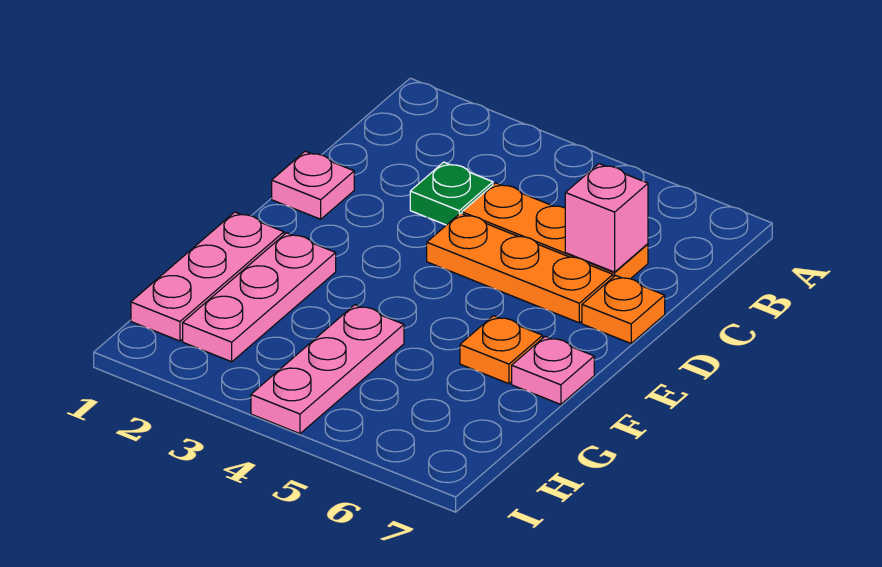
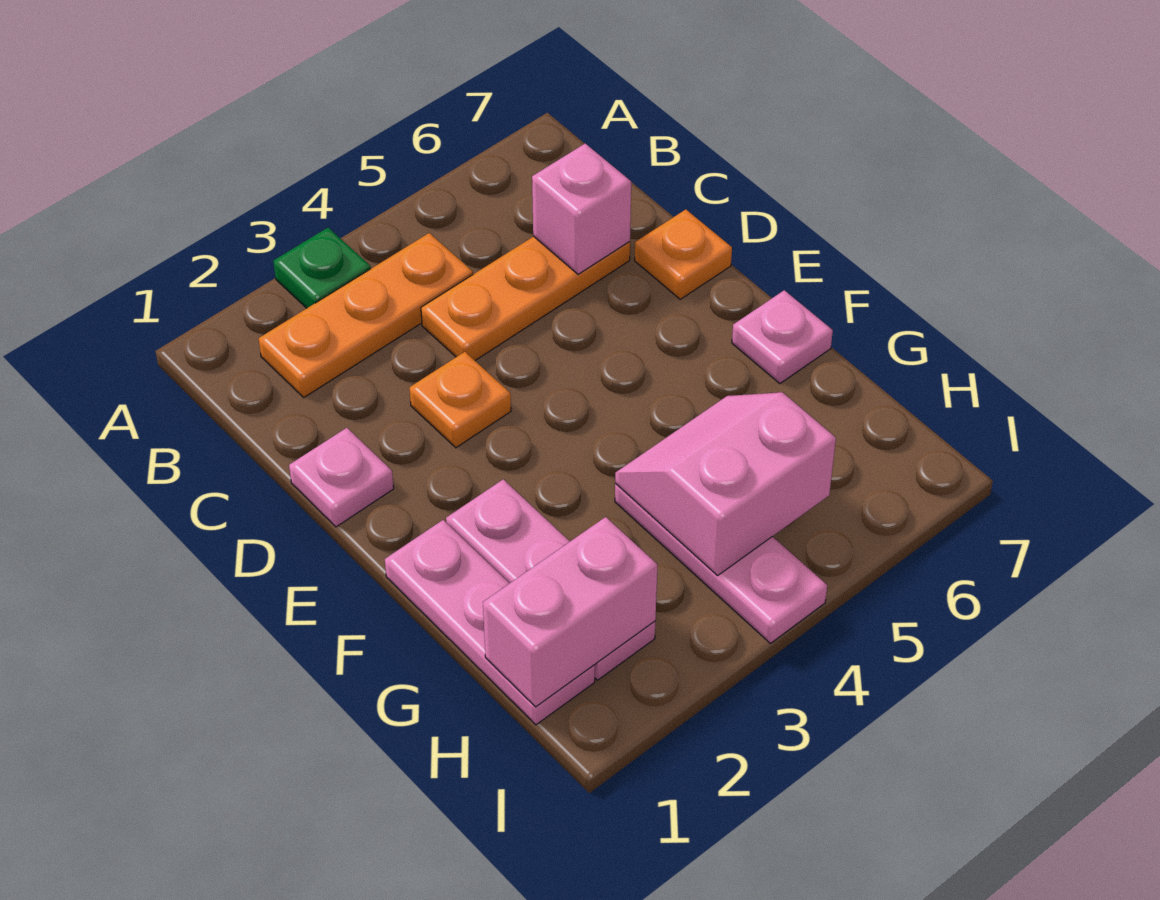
green plate C3 level 1 -> green plate A3 level 1
orange plate D4:D6 level 1 -> orange plate B2:B4 level 1
orange plate F6 level 1 -> orange plate D3 level 1
none -> pink slope G4:H5 level 2 top H
none -> pink brick H1:H2 level 2

